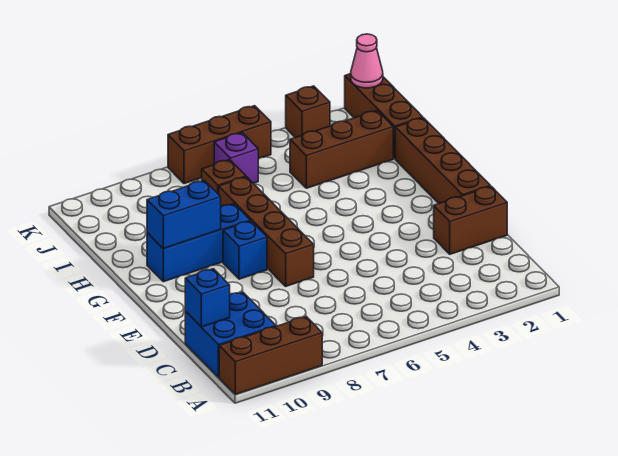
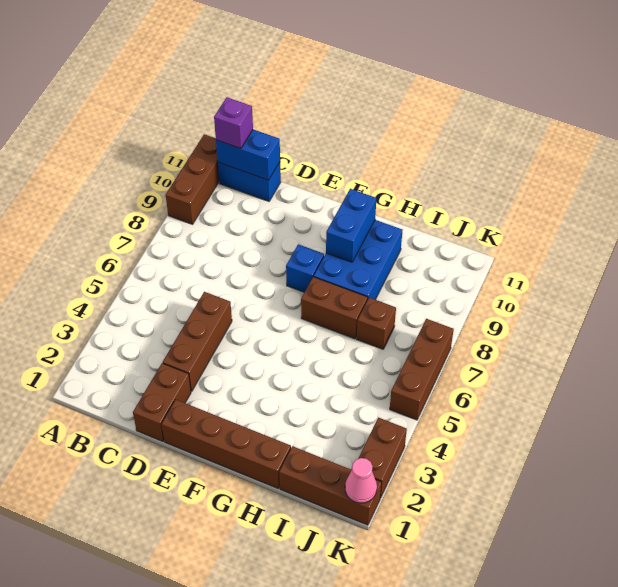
blue brick B10:C11 level 1 -> blue brick B11:C11 level 1
blue brick C11 level 2 -> blue brick B11:C11 level 2
brown brick E7:H7 level 1 -> brown brick G7:H7 level 1
blue brick G8:G10 level 1 -> blue brick G8:H10 level 1
brown brick I2:I4 level 1 -> brown brick D3:D5 level 1
purple brick J6 level 1 -> purple brick B11 level 3
brown brick K3 level 1 -> brown brick K2:K3 level 1

